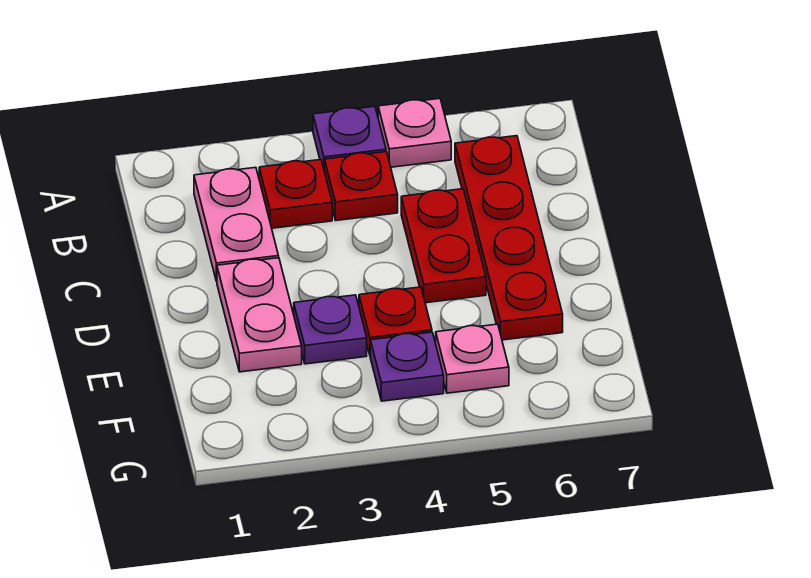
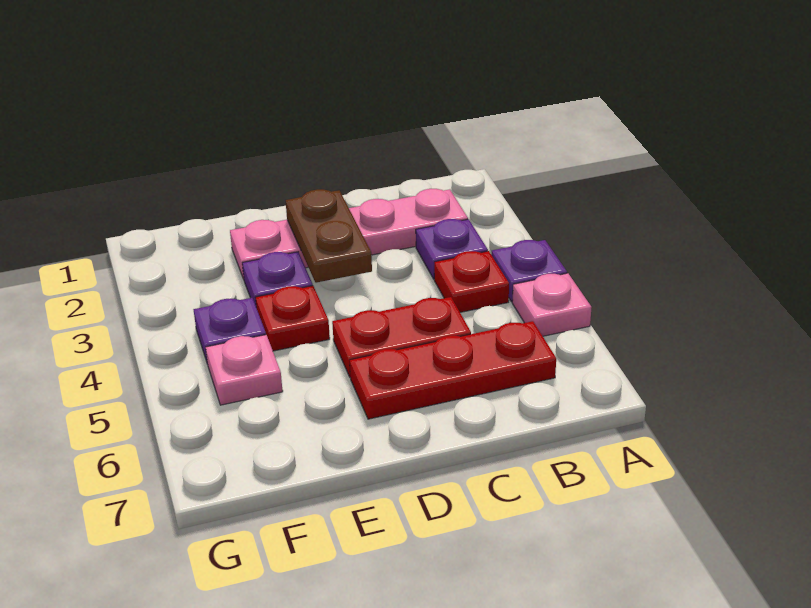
red plate B3 level 1 -> purple plate B3 level 1
red plate B6:E6 level 1 -> red plate B6:D6 level 1
none -> brown plate D2:D3 level 2

